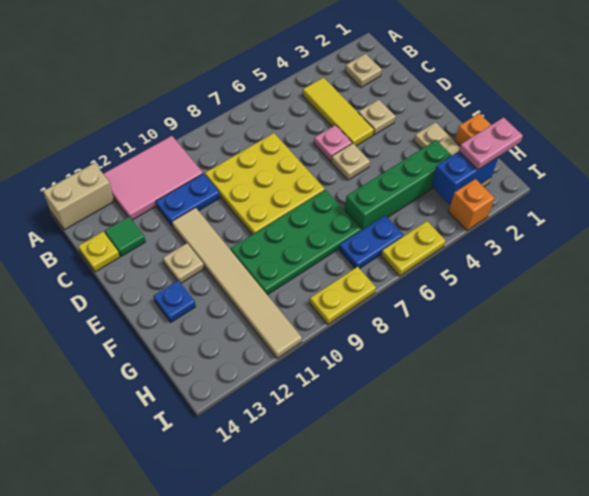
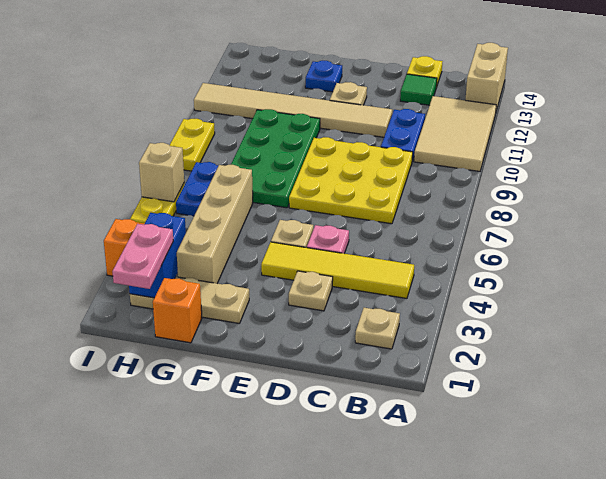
pink tile A10:B12 level 1 -> tan tile A10:B12 level 1
yellow tile B4:D4 level 1 -> yellow tile B4:E4 level 1
green brick G3:G6 level 1 -> tan brick G3:G6 level 1
none -> tan brick I6 level 2

